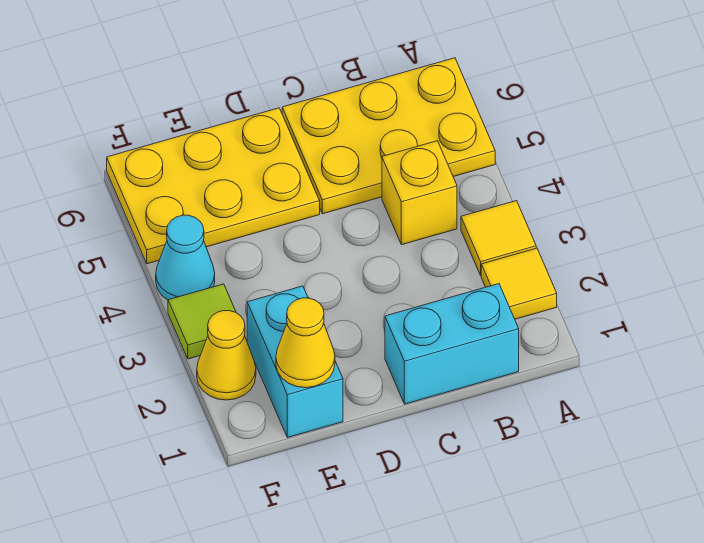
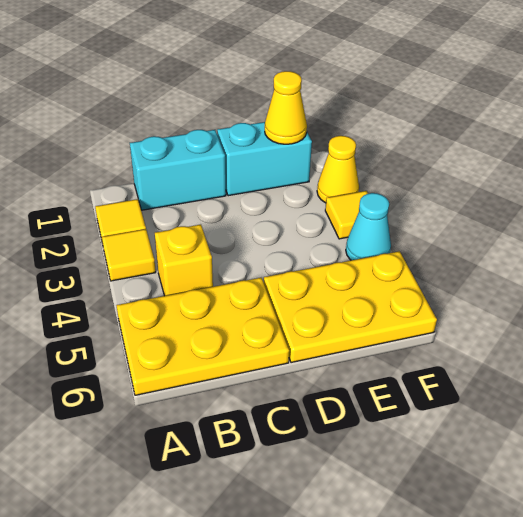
cyan brick E1:E2 level 1 -> cyan brick D1:E1 level 1
lime tile F3 level 1 -> yellow tile F3 level 1

